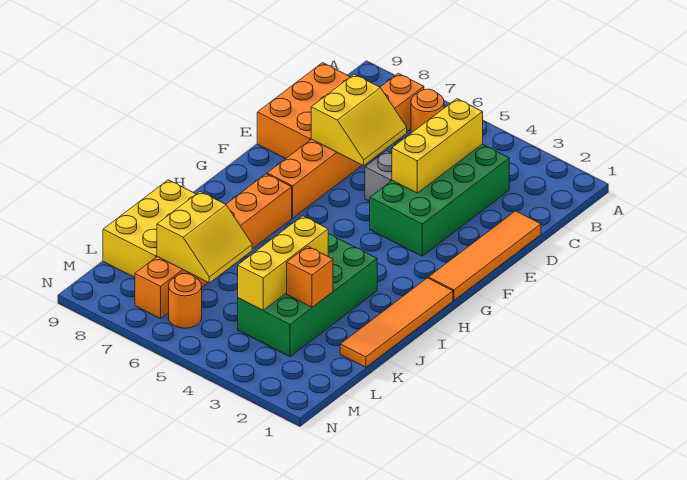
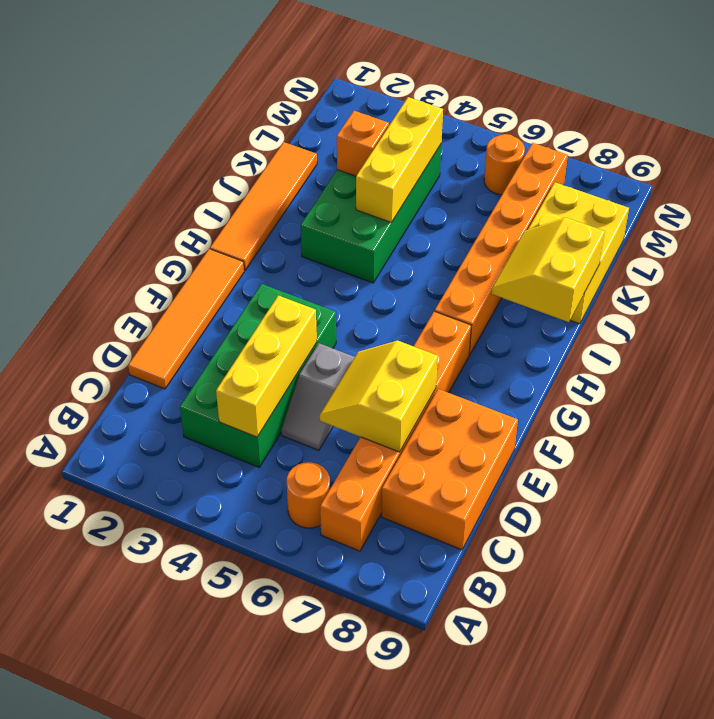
yellow slope K6:L7 level 2 top 7 -> yellow slope I8:J9 level 2 top 9

